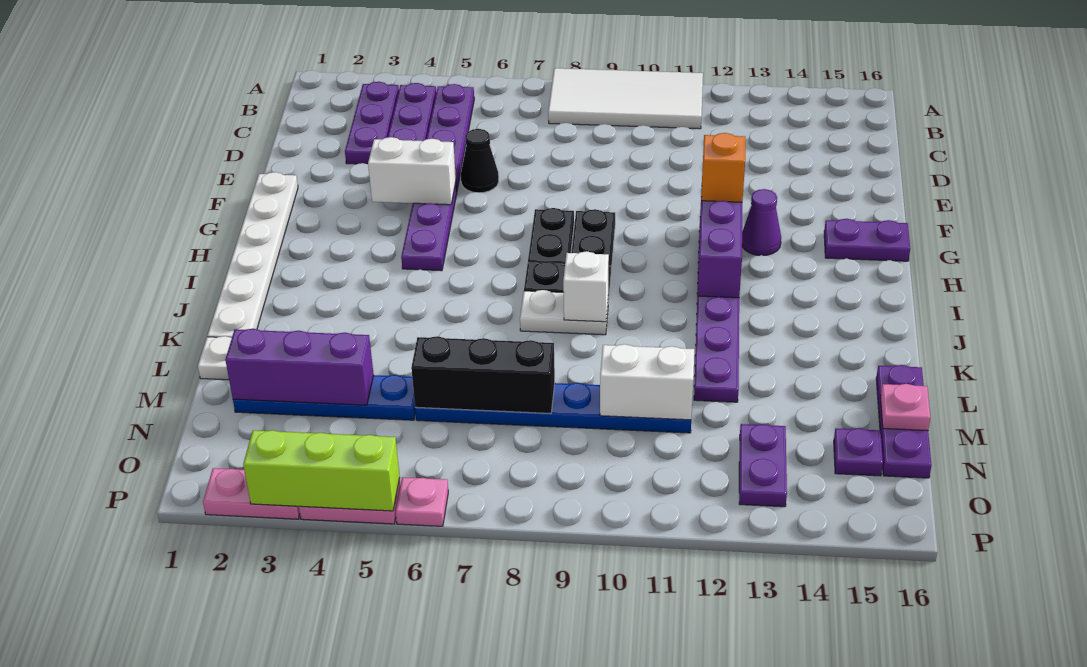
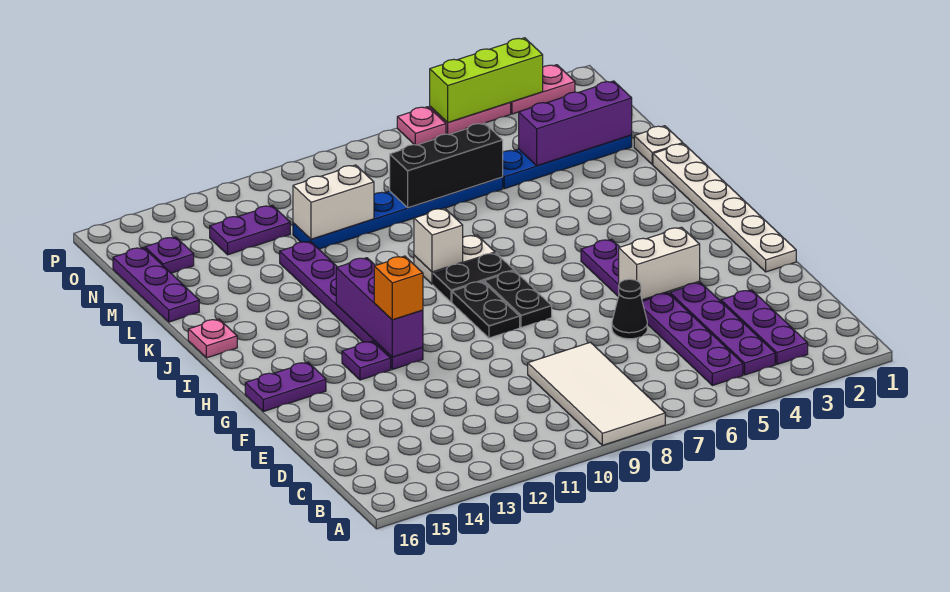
white tile A8:B11 level 1 -> white tile A8:D9 level 1
purple cone G13 level 1 -> purple plate G13 level 1
pink plate M16 level 2 -> pink plate J16 level 1
purple plate N13:O13 level 1 -> purple plate N12:N13 level 1

